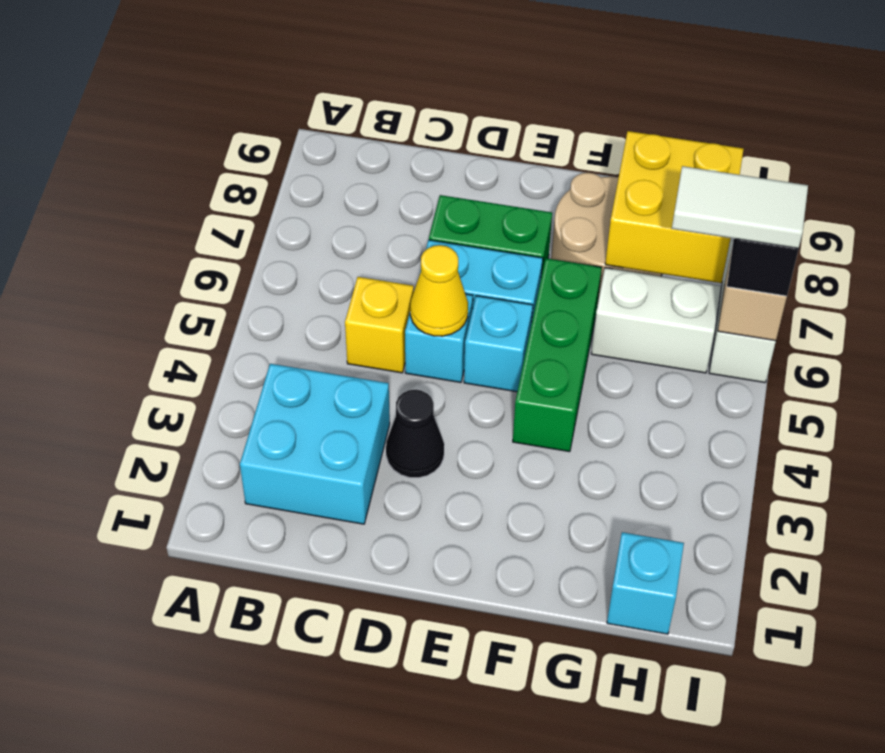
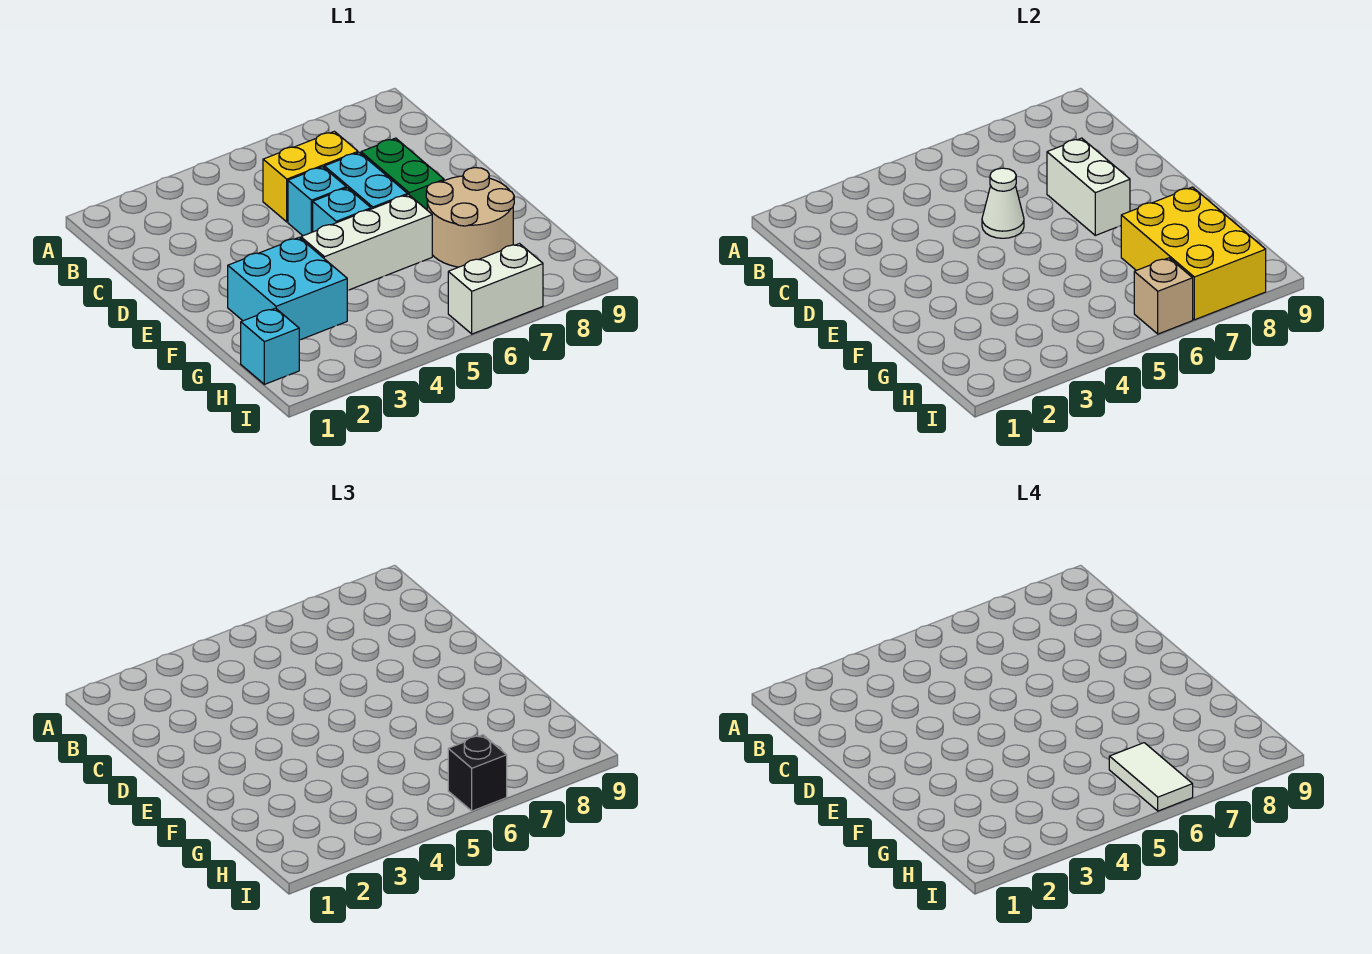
cyan brick B2:C3 level 1 -> cyan brick F2:G3 level 1
yellow brick C5 level 1 -> yellow brick C5:C6 level 1
black cone D3 level 1 -> none
yellow cone D5 level 2 -> white cone D5 level 2
green brick F4:F6 level 1 -> white brick F4:F6 level 1
white brick G6:H6 level 1 -> white brick D7:E7 level 2
yellow brick G7:H8 level 2 -> yellow brick G7:I8 level 2

